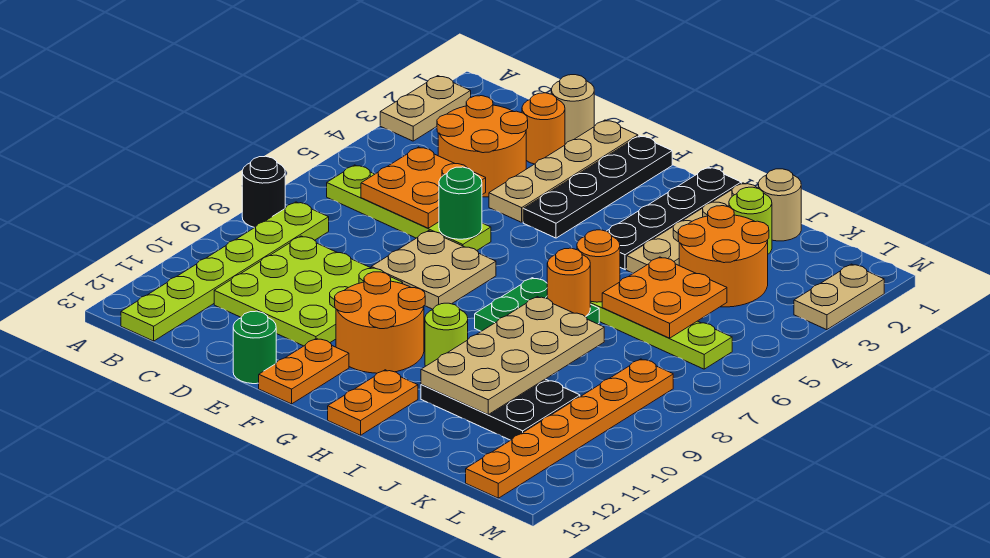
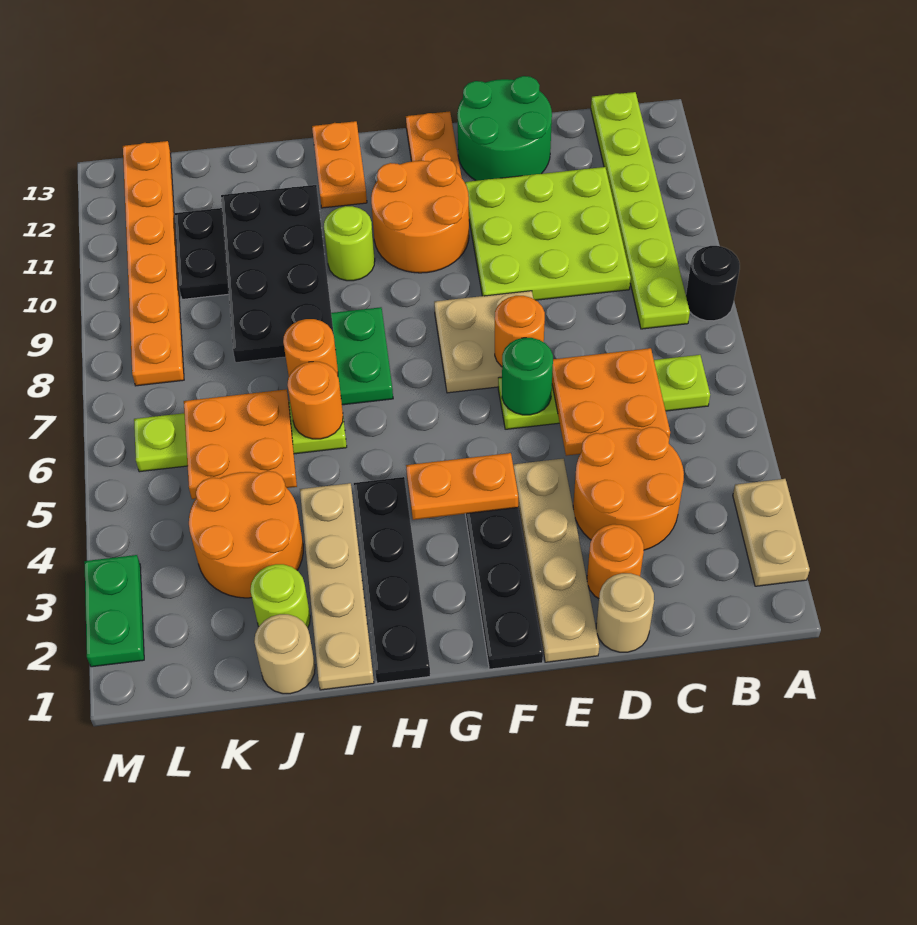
none -> orange round brick E7 level 2
green round brick E13 level 1 -> green round brick D12:E13 level 1
none -> orange plate F4:G4 level 2
tan plate I8:J11 level 2 -> black plate I8:J11 level 2
tan plate M2:M3 level 1 -> green plate M2:M3 level 1

